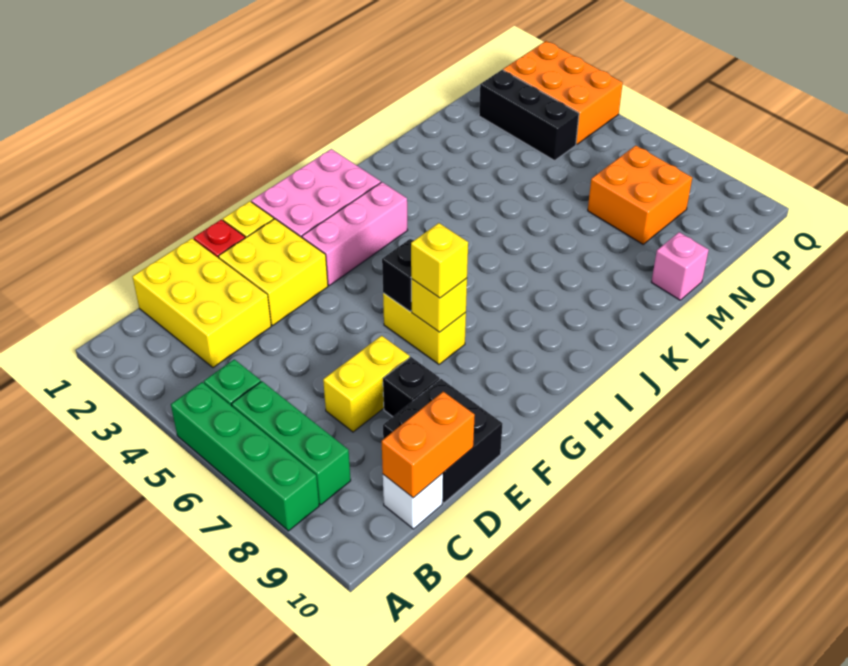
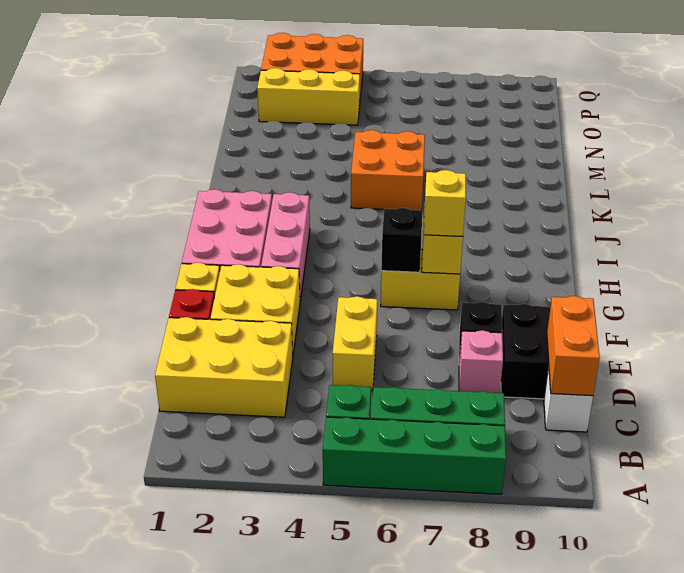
yellow brick D7:E7 level 1 -> yellow brick D5:E5 level 1
pink brick M10 level 1 -> pink brick D8 level 1
orange brick N7:O8 level 1 -> orange brick K5:L6 level 1
black brick O2:O4 level 1 -> yellow brick O2:O4 level 1

